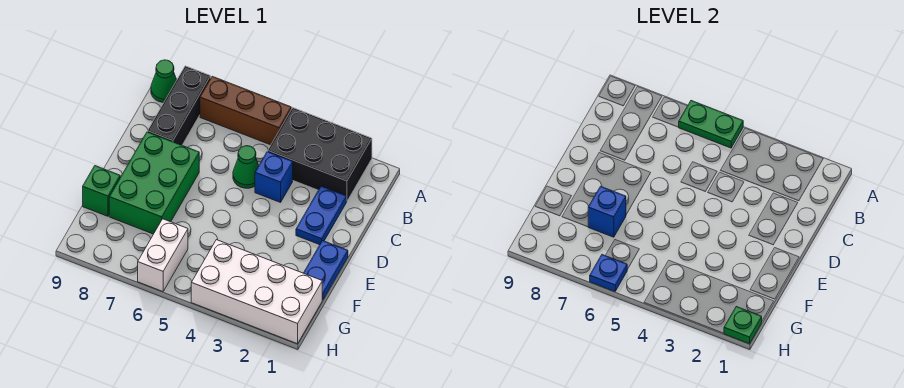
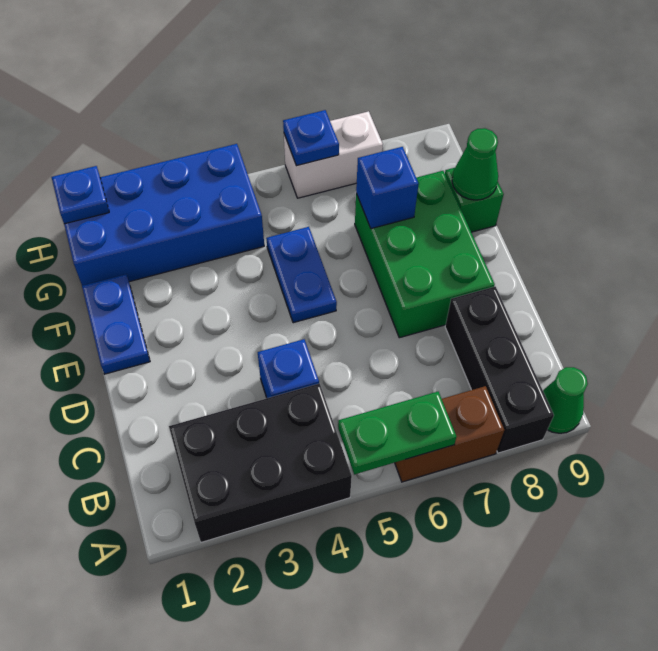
brown brick A5:A7 level 1 -> brown brick A6:A7 level 1
blue plate C2:D2 level 1 -> blue plate E5:F5 level 1
green cone C5 level 1 -> green cone F9 level 2
white brick G1:H4 level 1 -> blue brick G1:H4 level 1
white brick G6:H6 level 1 -> white brick H6:H7 level 1
green plate H1 level 2 -> blue plate H1 level 2

